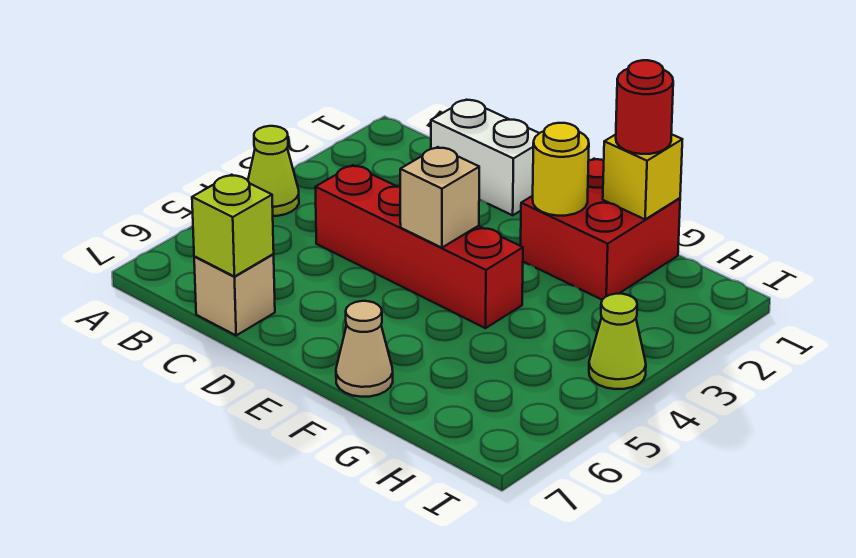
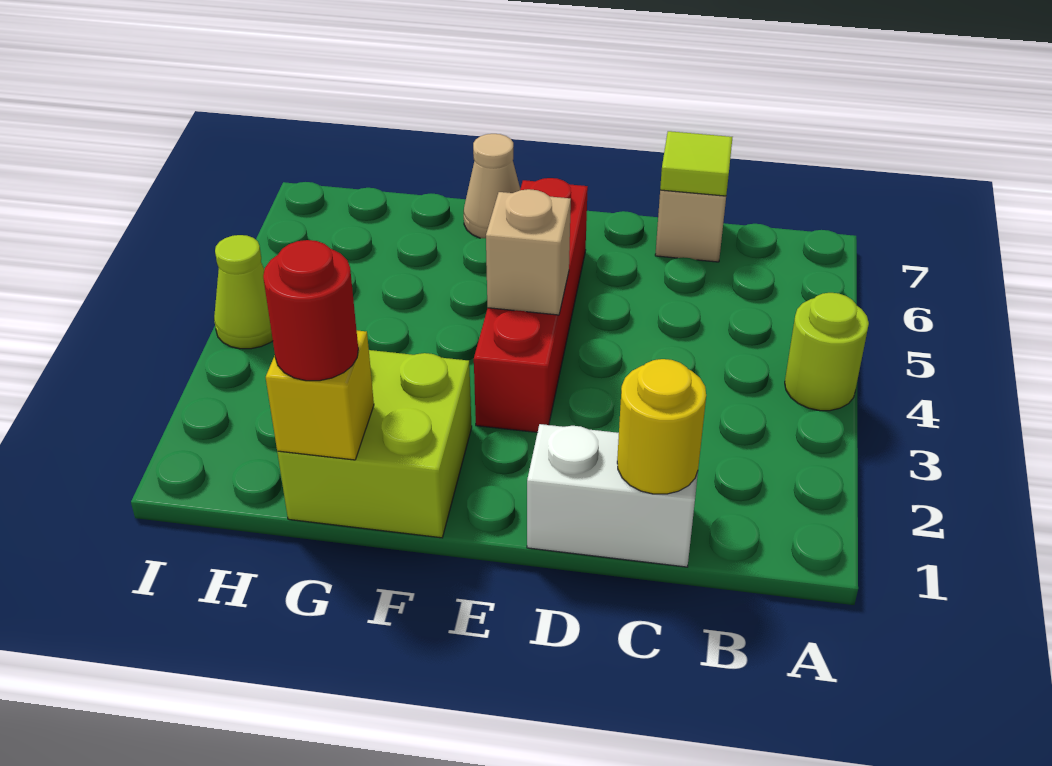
lime cone A4 level 1 -> lime round brick A4 level 1
red brick C4:F4 level 1 -> red brick E3:E6 level 1
lime brick C7 level 2 -> lime tile C7 level 2
red brick F1:G2 level 1 -> lime brick F1:G2 level 1
yellow round brick F2 level 2 -> yellow round brick C1 level 2

